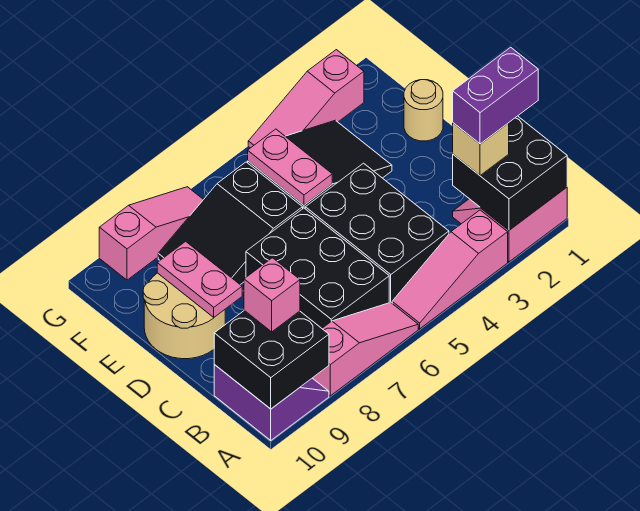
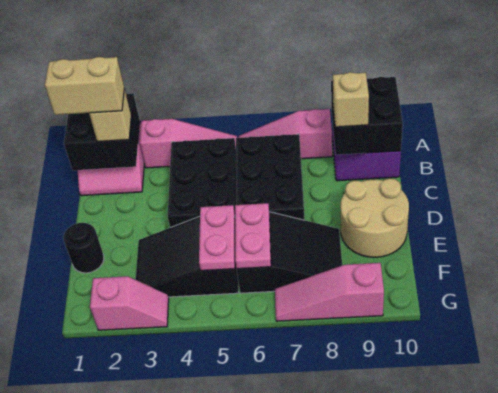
purple brick B1:B2 level 4 -> tan brick B1:B2 level 4
pink brick B9 level 3 -> tan brick B9 level 3
pink plate D9:E9 level 2 -> pink plate E6:F6 level 2
tan round brick E1 level 1 -> black round brick E1 level 1
pink slope G2:G4 level 1 top 2 -> pink slope G2:G3 level 1 top 2

